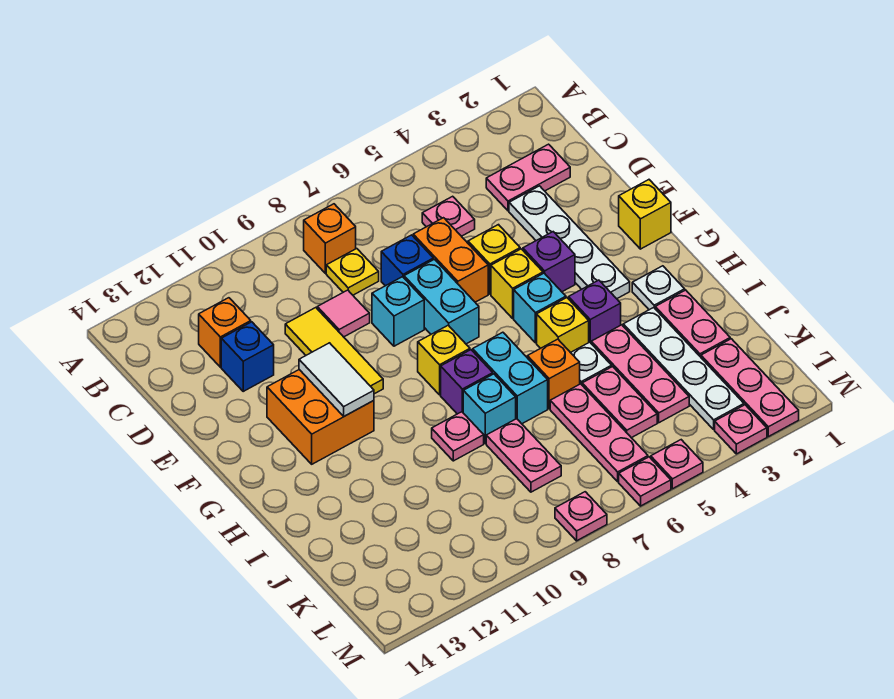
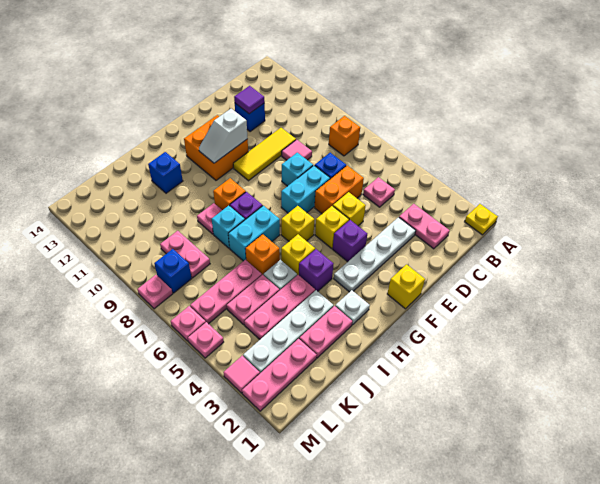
yellow plate C8 level 1 -> yellow plate A1 level 1
orange brick C12 level 1 -> orange brick H9 level 1
none -> purple tile D12 level 2
white tile F11:G11 level 2 -> white slope F11:G11 level 2 top F
cyan brick G5 level 1 -> none
yellow brick G8 level 1 -> yellow brick G6 level 1
none -> blue brick I12 level 1
pink plate J8:K8 level 1 -> pink plate K8:K9 level 1
none -> blue brick L8 level 1
pink plate M3 level 1 -> pink tile M3 level 1

